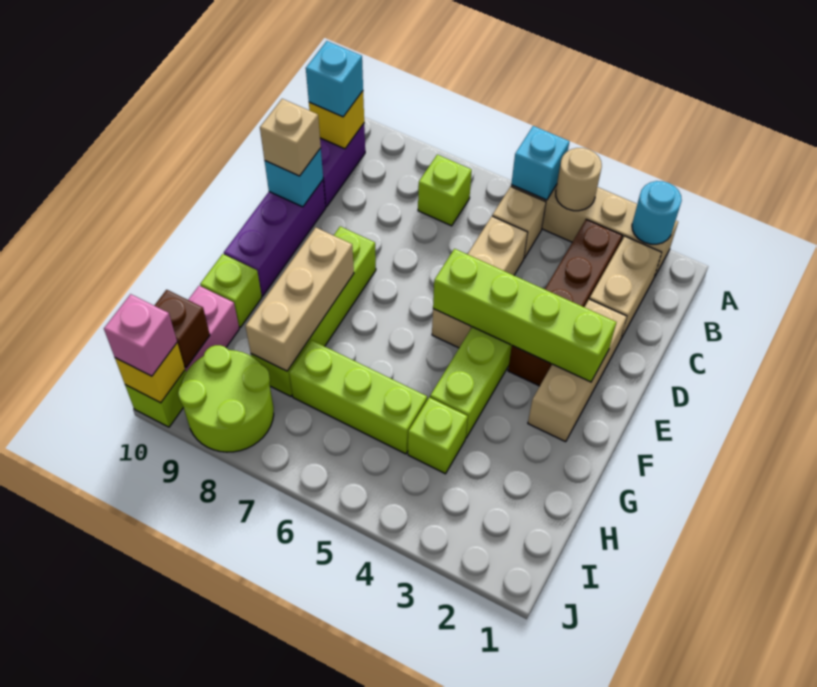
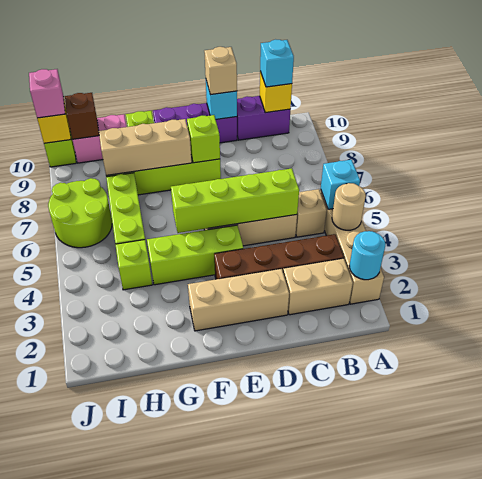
lime brick B7 level 1 -> lime brick E8 level 2
lime brick E2:E5 level 2 -> lime brick C5:F5 level 2
lime round brick I8:J9 level 1 -> lime round brick I6:J7 level 1

